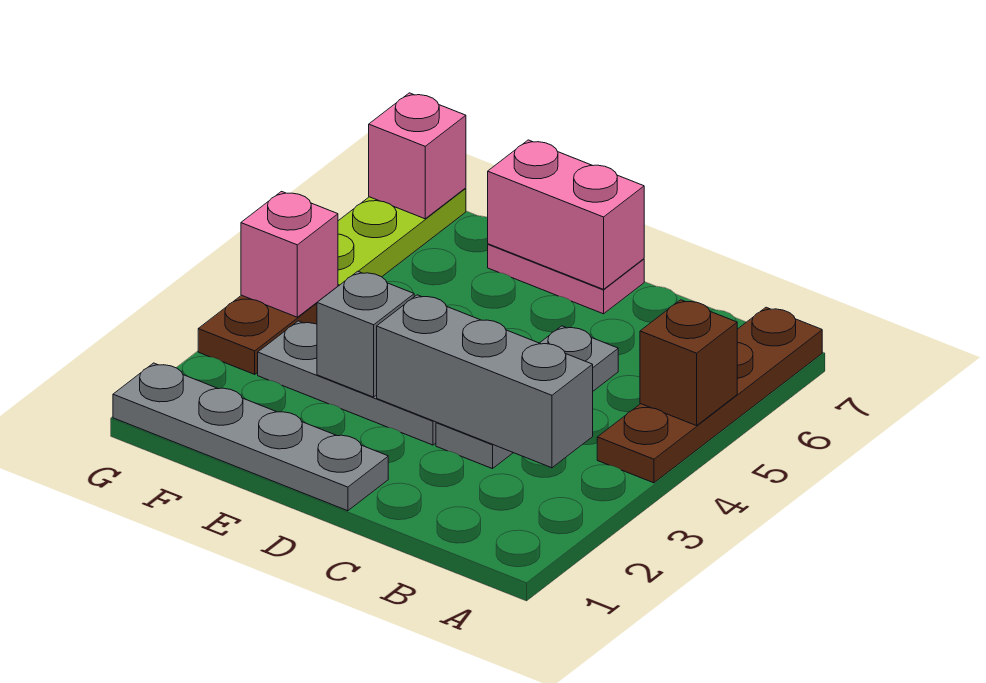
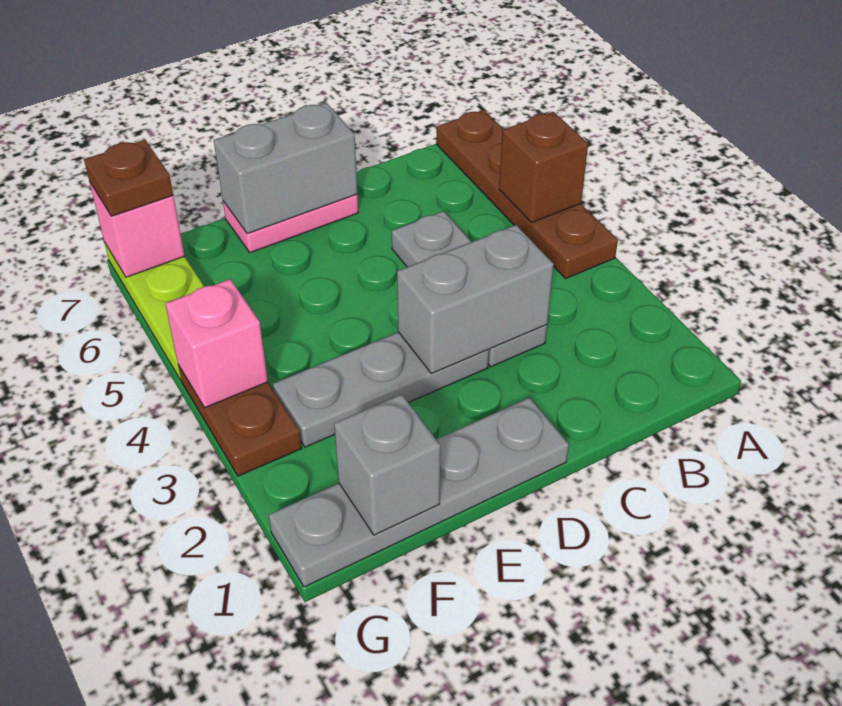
grey brick B3:D3 level 2 -> grey brick C3:D3 level 2
pink brick D7:E7 level 2 -> grey brick D7:E7 level 2
grey brick E3 level 2 -> grey brick F1 level 2
none -> brown plate G7 level 3

